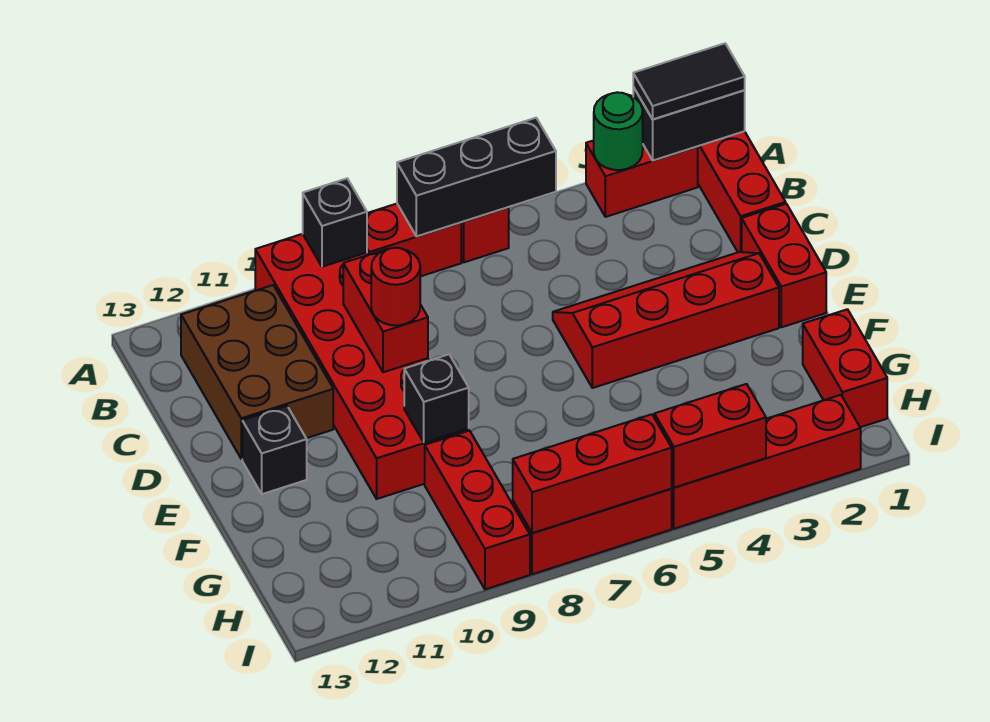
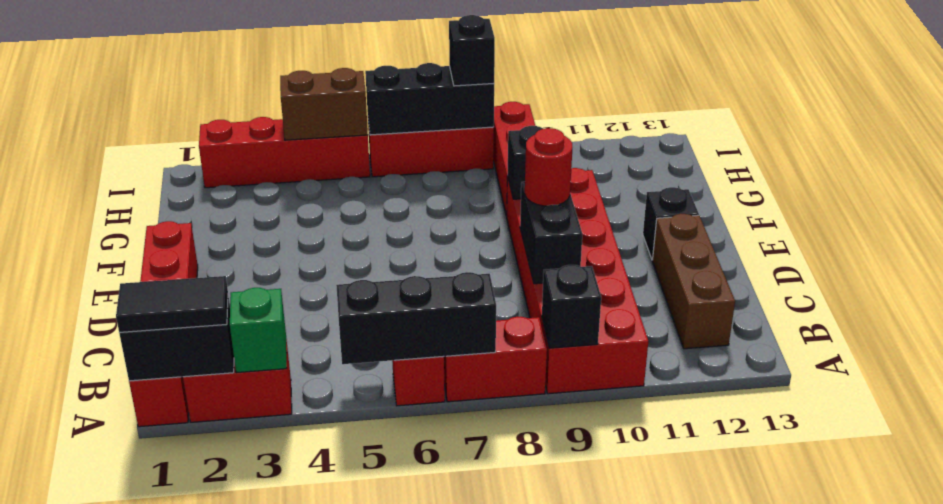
green round brick A3 level 2 -> green brick A3 level 2
brown brick B11:D12 level 1 -> brown brick B12:D12 level 1
red brick C9:D9 level 2 -> black brick C9:D9 level 2
red slope D2:E5 level 1 top E -> none
red brick G1:H1 level 1 -> none
red brick I4:I5 level 2 -> brown brick I4:I5 level 2
red brick I6:I8 level 2 -> black brick I6:I8 level 2
none -> black brick I8 level 3

